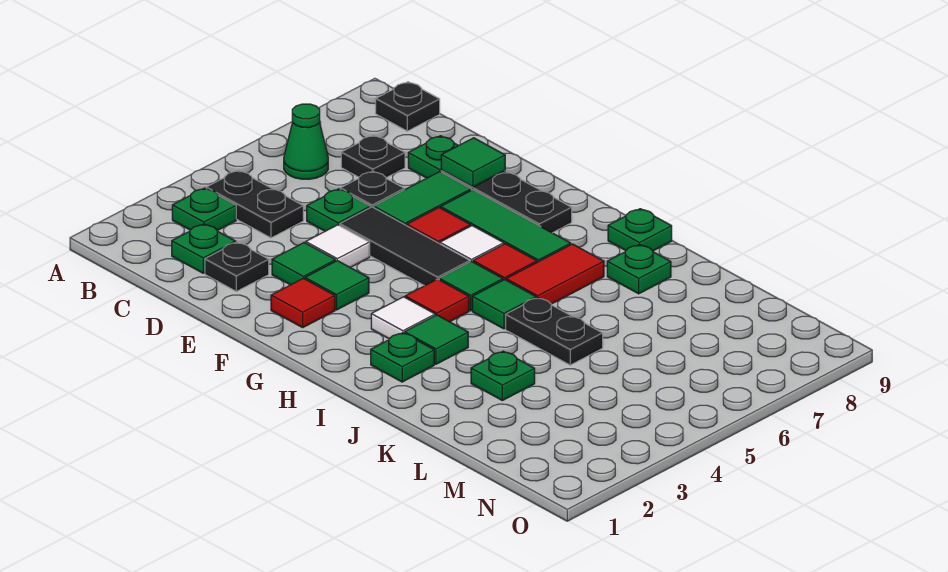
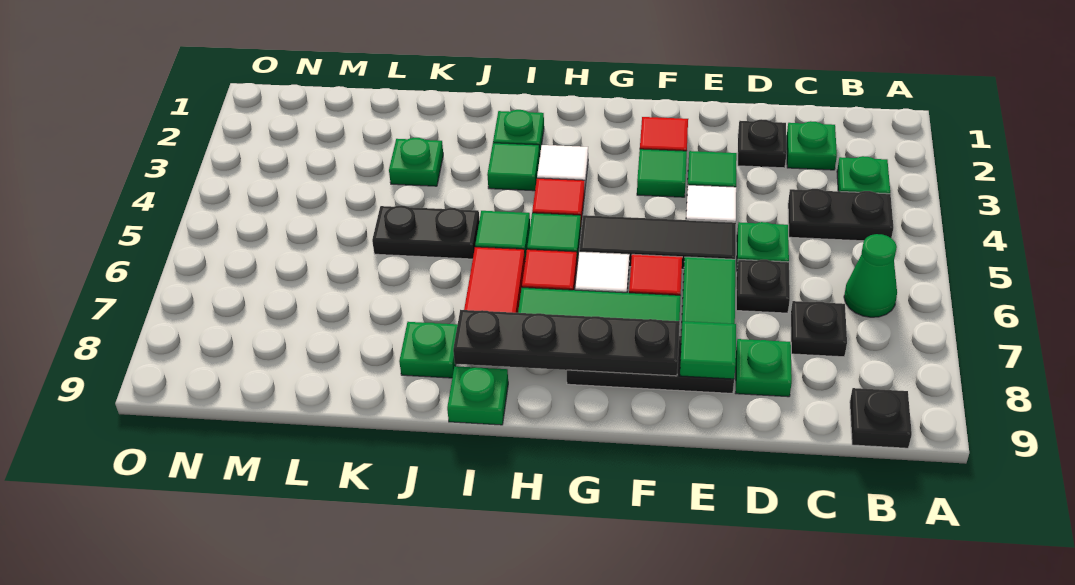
none -> black plate F8:I8 level 2

